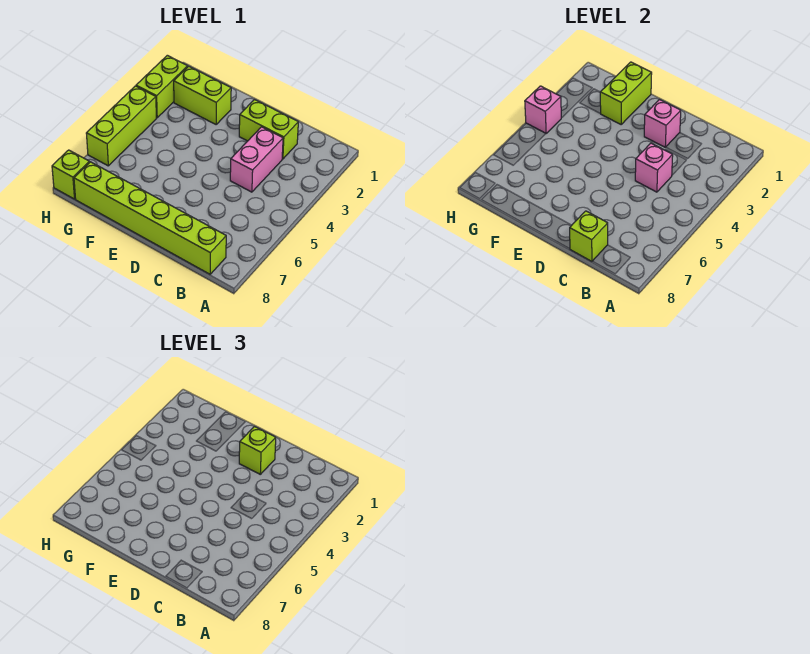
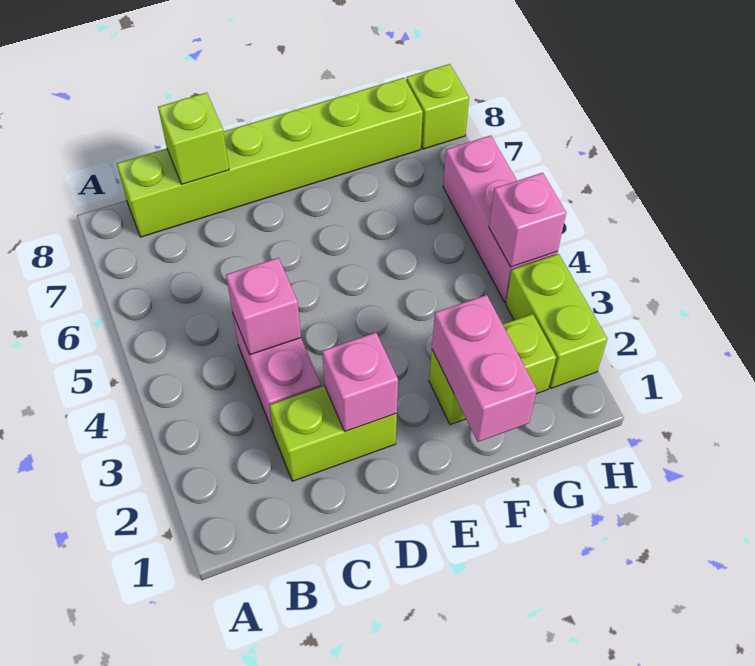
lime brick D2 level 3 -> none
lime brick F1:F2 level 2 -> pink brick F1:F2 level 2
lime brick H4:H6 level 1 -> pink brick H4:H6 level 1

